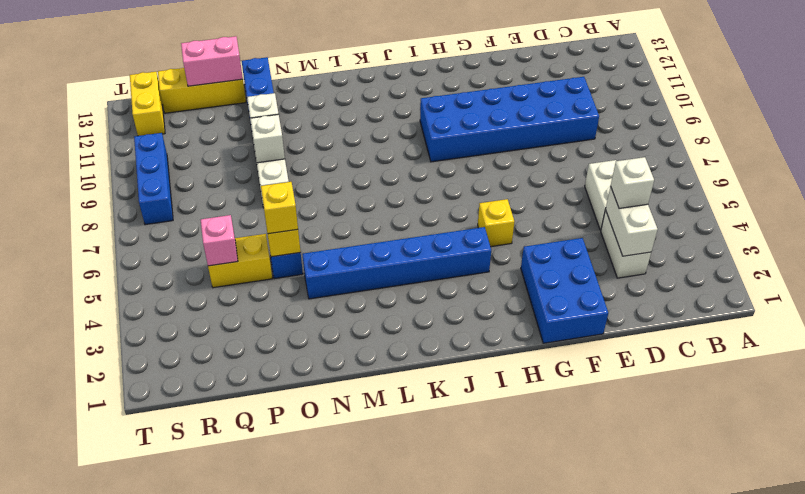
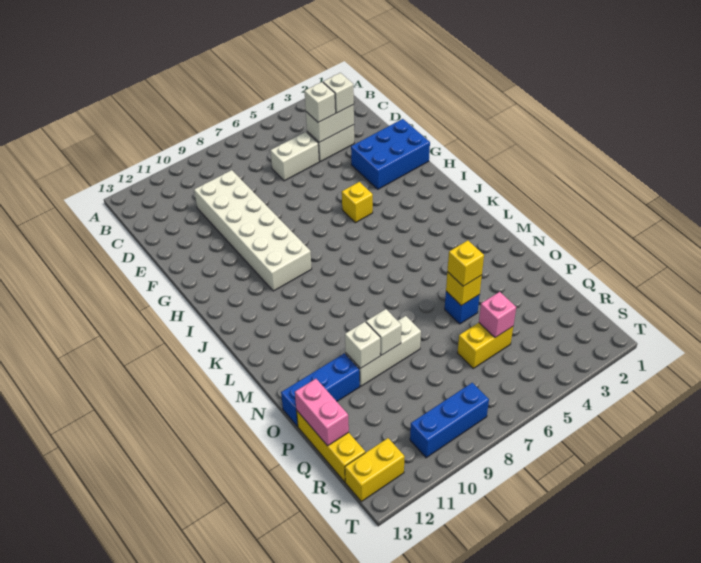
none -> white brick D3 level 3
blue brick D9:I10 level 1 -> white brick D9:I10 level 1
blue brick I4:N4 level 1 -> none
yellow brick P5:Q5 level 1 -> yellow brick Q5:Q6 level 1

